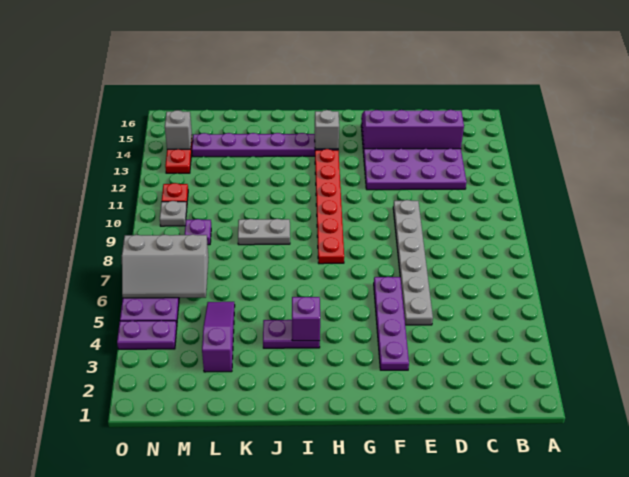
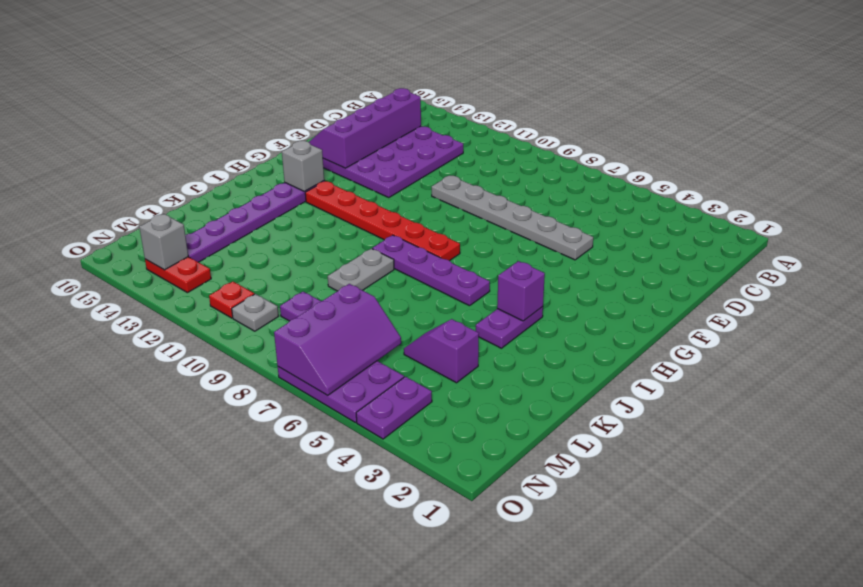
purple plate F3:F6 level 1 -> purple plate I6:I9 level 1
purple slope L3:L5 level 1 top 3 -> purple slope L4:L5 level 1 top 4
grey slope M6:O7 level 2 top 7 -> purple slope M6:O7 level 2 top 7

